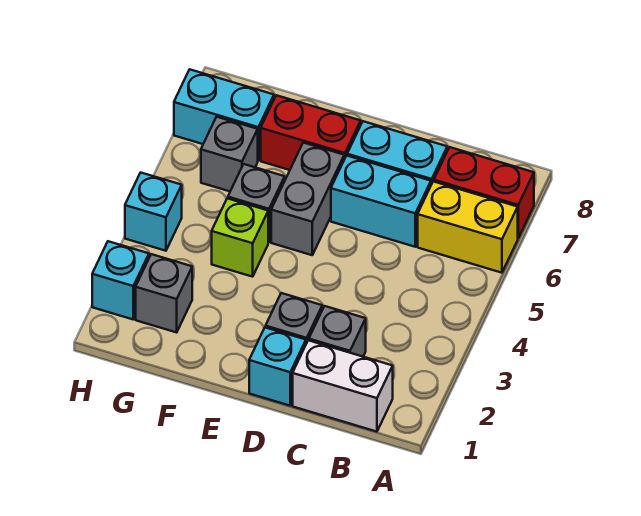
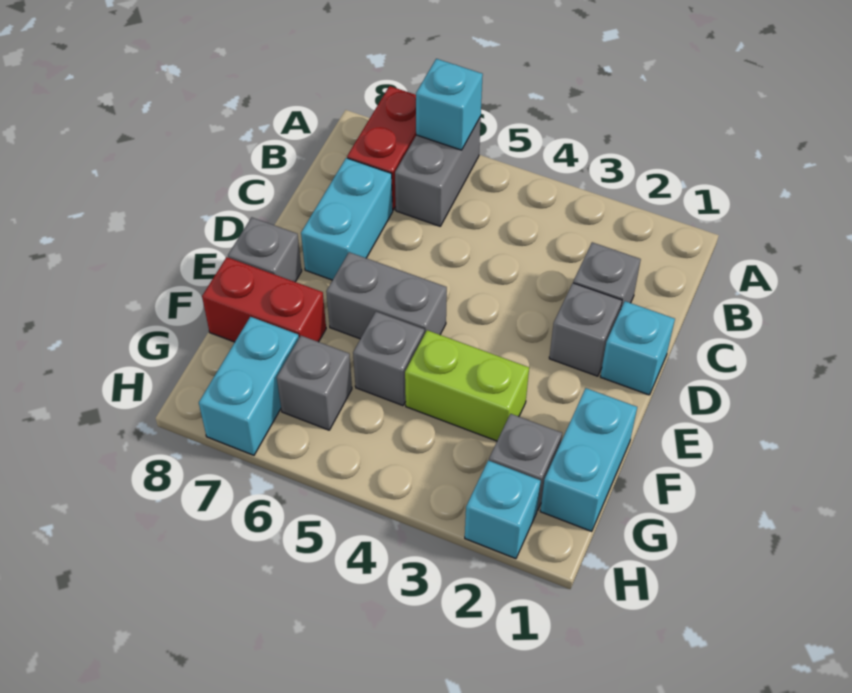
yellow brick A6:B6 level 1 -> grey brick A6:B6 level 1
white brick B1:C1 level 1 -> none
cyan brick C6:D6 level 1 -> cyan brick F1:G1 level 1
red brick E7:F7 level 1 -> red brick F7:F8 level 1
none -> grey brick E8 level 1
lime brick F4 level 1 -> lime brick F3:F4 level 1
cyan brick H4 level 1 -> cyan brick A6 level 2

